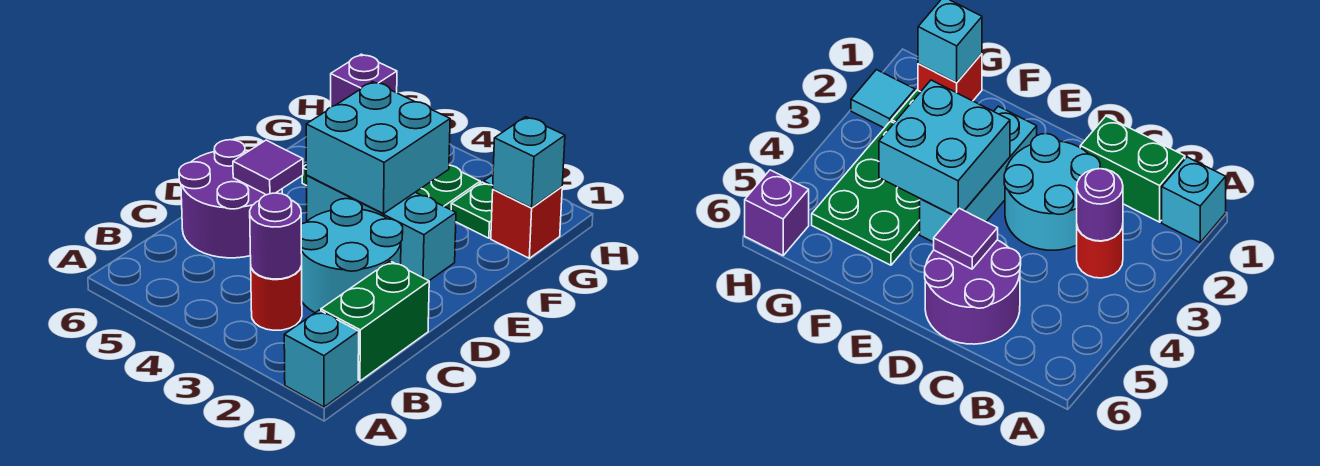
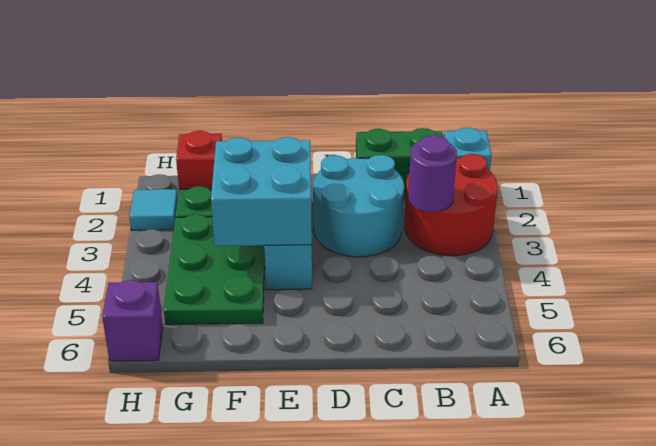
red round brick B3 level 1 -> red round brick A2:B3 level 1
purple round brick C5:D6 level 1 -> none
purple tile D5 level 2 -> none
cyan brick G1 level 2 -> none

